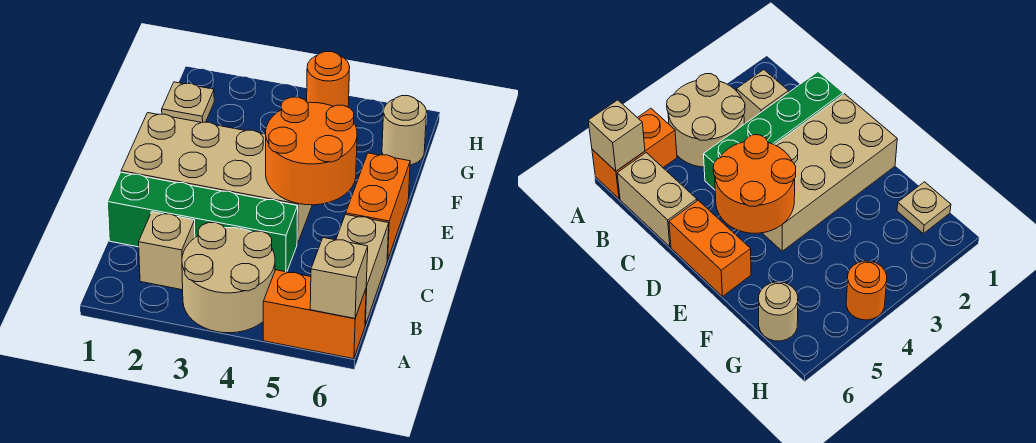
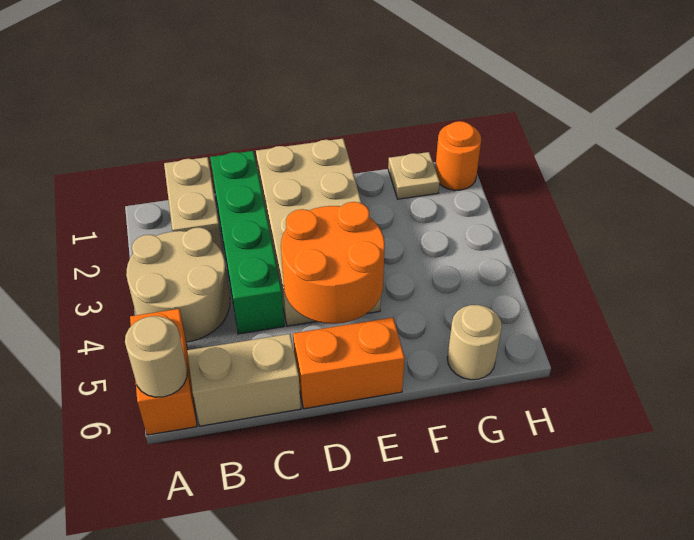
tan brick A6 level 2 -> tan round brick A6 level 2
tan brick B2 level 1 -> tan brick B1:B2 level 1
orange round brick H4 level 1 -> orange round brick H1 level 1

